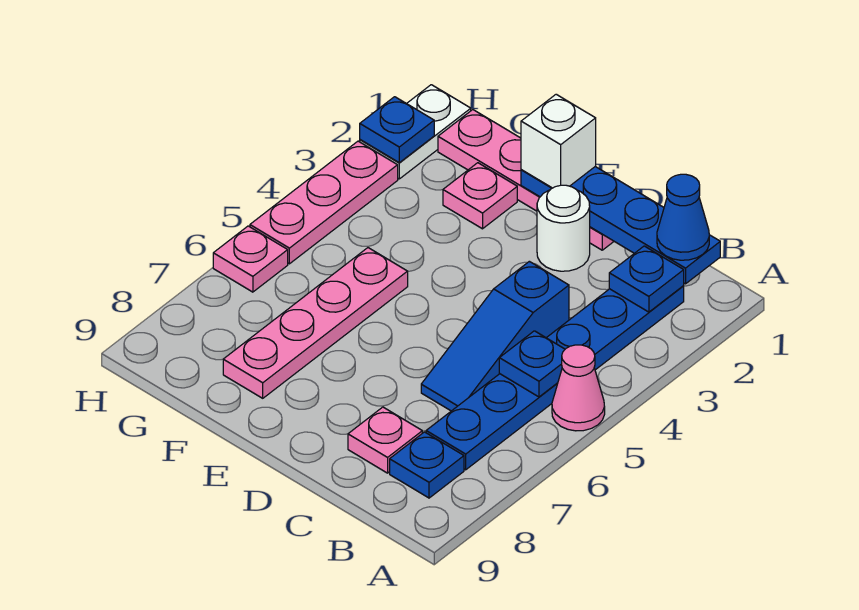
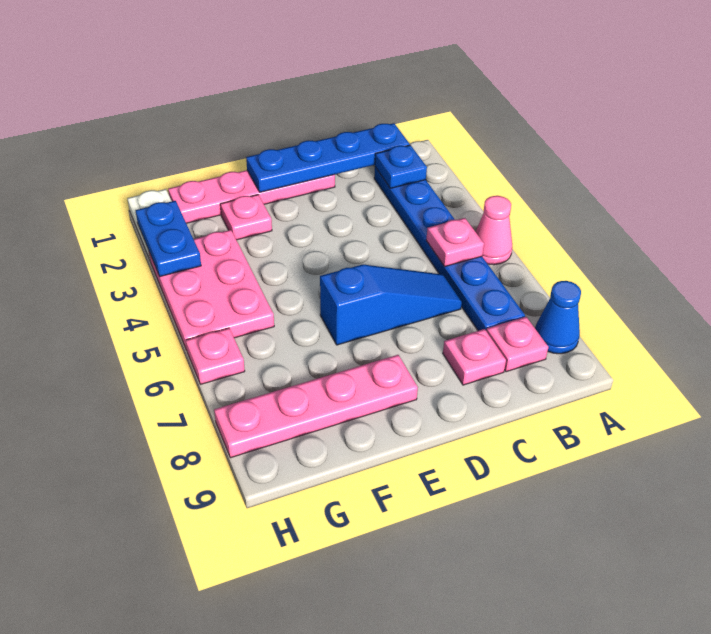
blue cone B1 level 3 -> blue cone A8 level 1
blue plate B5 level 2 -> pink plate B5 level 2
blue plate B8 level 1 -> pink plate B8 level 1
blue slope C4:C6 level 1 top 4 -> blue slope C6:E6 level 1 top E
white round brick D2 level 1 -> none
white brick E1 level 3 -> none
pink plate F5:F8 level 1 -> pink plate E8:H8 level 1
blue plate H2 level 2 -> blue plate H2:H3 level 2
pink plate H3:H5 level 1 -> pink plate G3:H5 level 1

